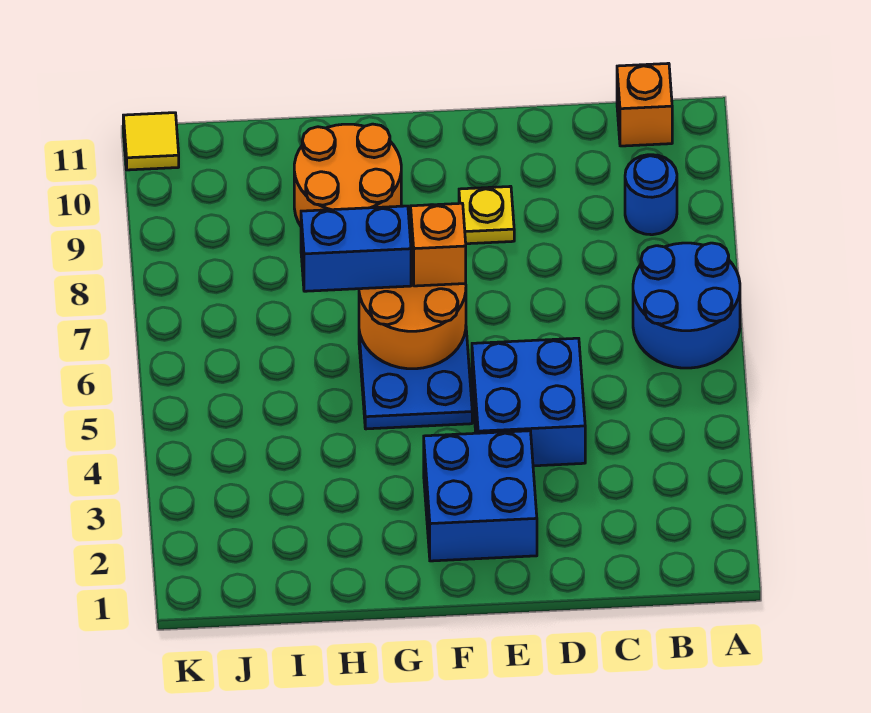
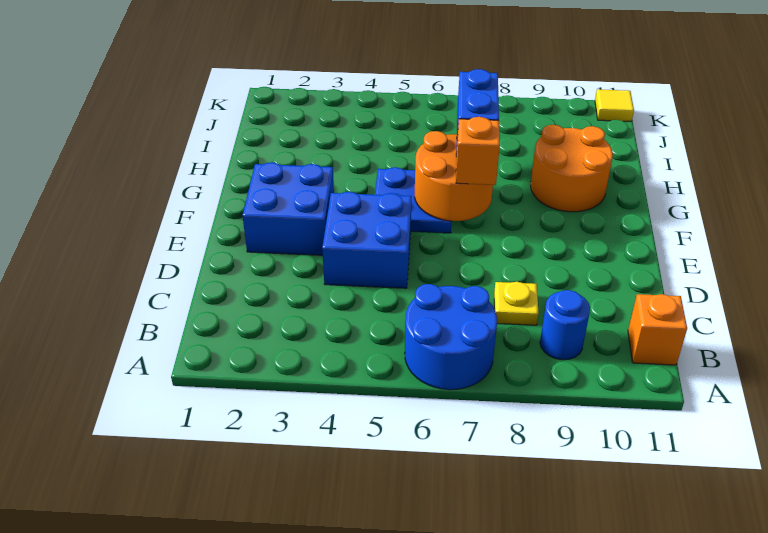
yellow plate E9 level 1 -> yellow plate C8 level 1

